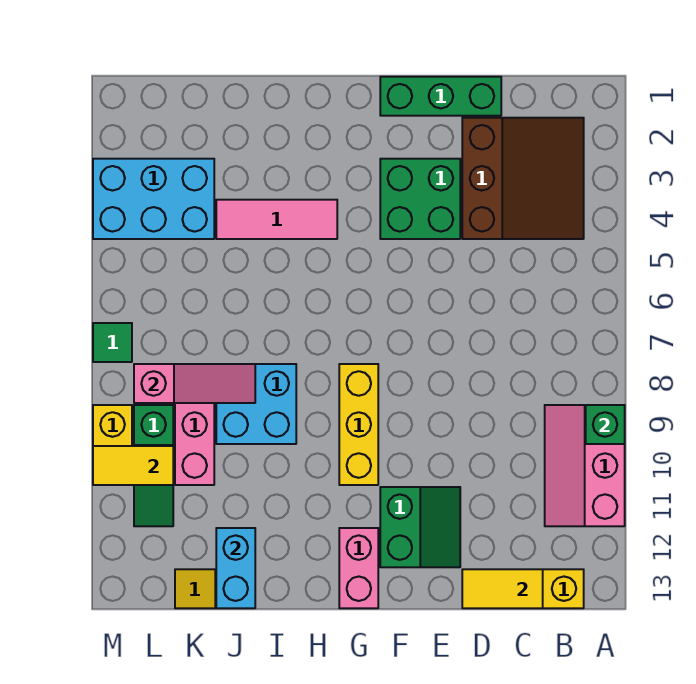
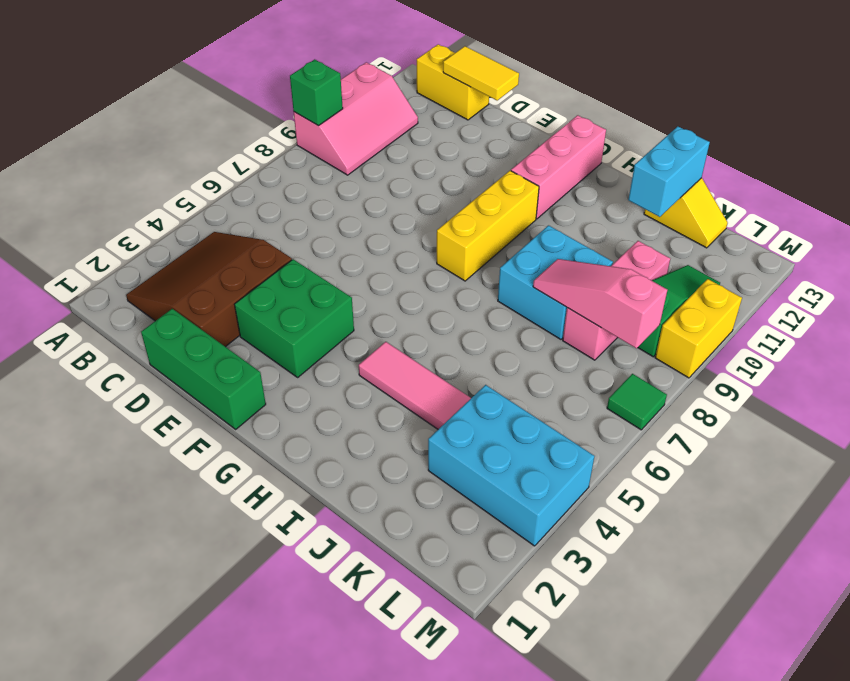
green slope E11:F12 level 1 top F -> none
pink brick G12:G13 level 1 -> pink brick G11:G13 level 1
yellow tile L10:M10 level 2 -> none

